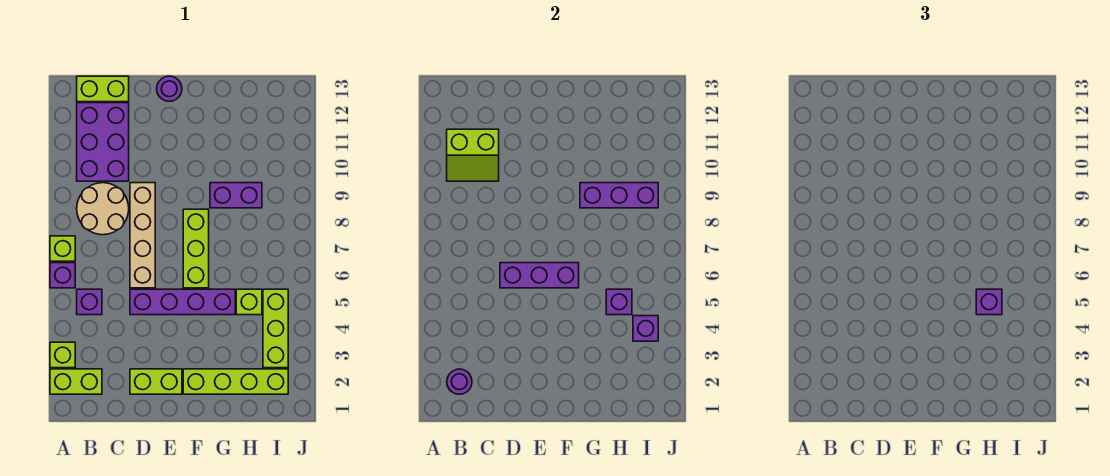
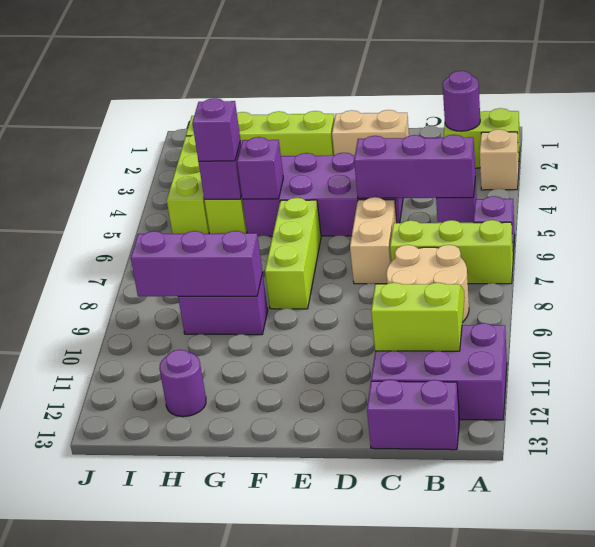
lime brick A3 level 1 -> tan brick A3 level 1
lime brick A7 level 1 -> lime brick A7:C7 level 1
purple brick B10:C12 level 1 -> purple brick A11:C12 level 1
lime brick B13:C13 level 1 -> purple brick B13:C13 level 1
lime brick D2:E2 level 1 -> tan brick D2:E2 level 1
purple brick D5:G5 level 1 -> purple brick D4:G5 level 1
tan brick D6:D9 level 1 -> tan brick D6:D7 level 1
purple brick D6:F6 level 2 -> purple brick B5:D5 level 2
purple round brick E13 level 1 -> purple round brick H12 level 1
purple brick I4 level 2 -> purple brick G5 level 2

